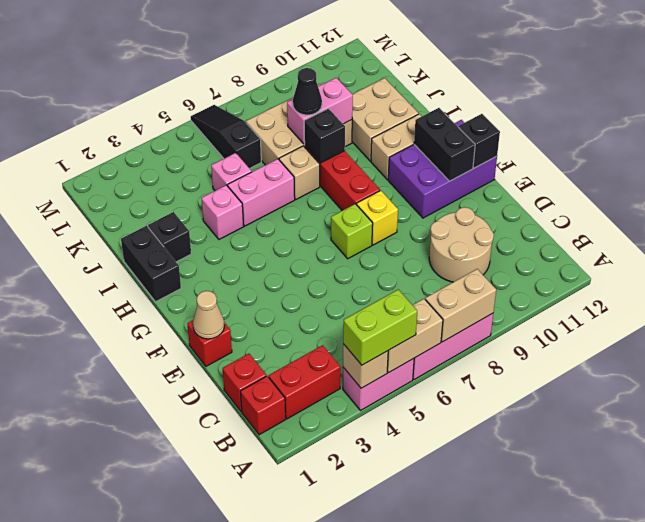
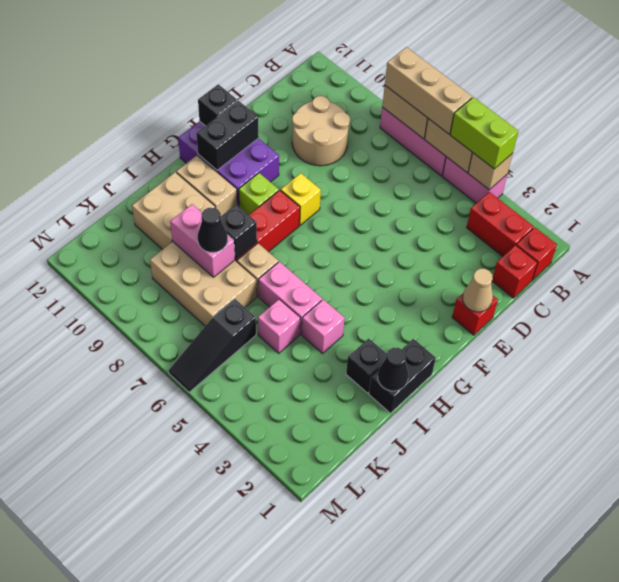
none -> tan brick A6:A8 level 3
lime brick F7 level 1 -> lime brick G9 level 1
none -> black cone I1 level 2

